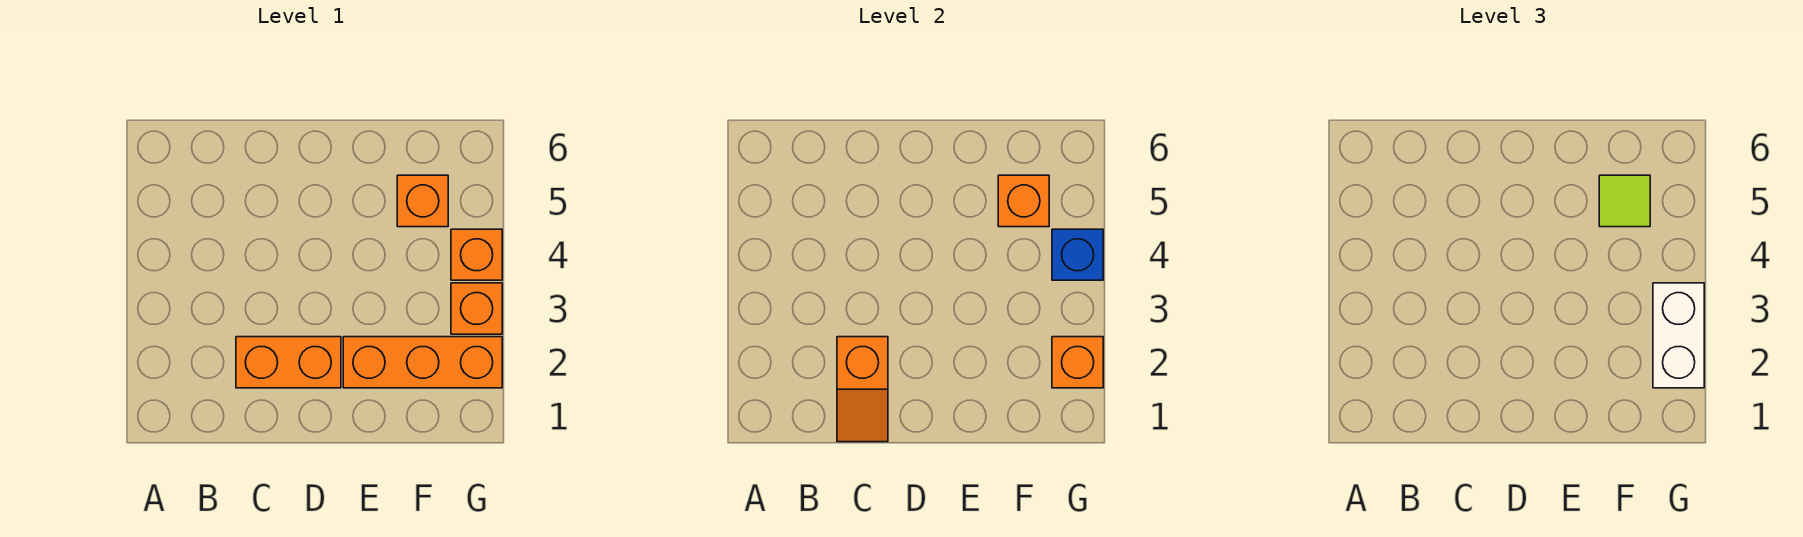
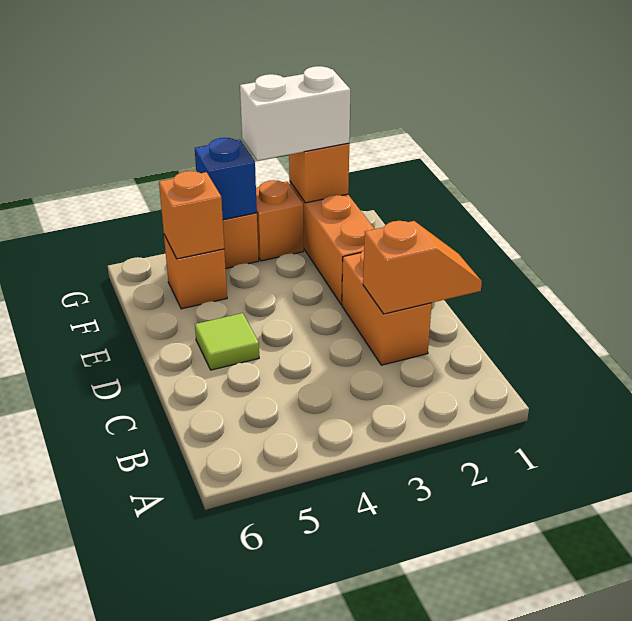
lime tile F5 level 3 -> lime tile D5 level 1

